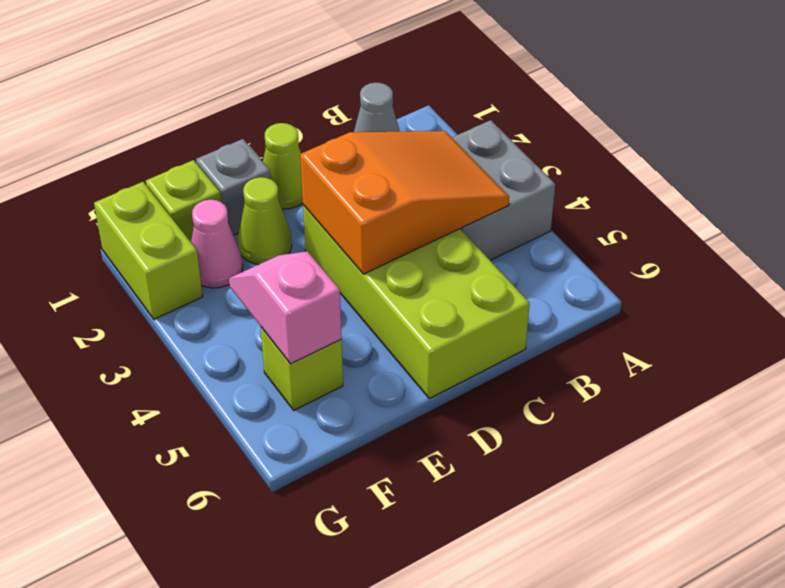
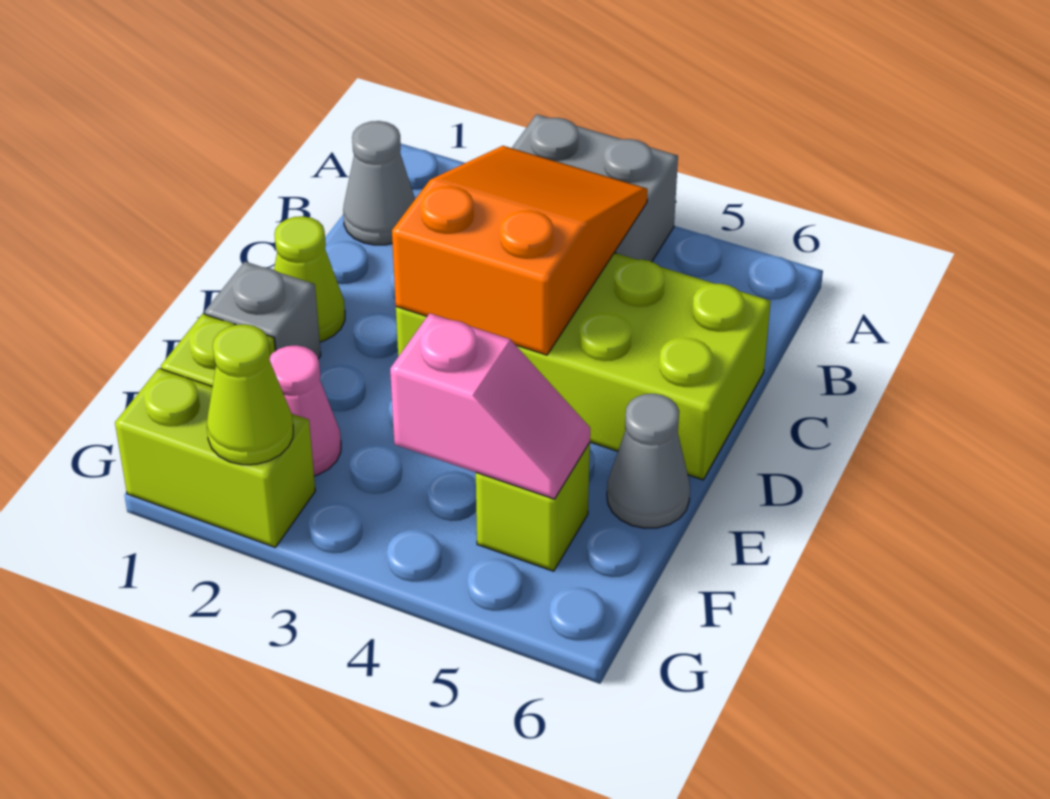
lime cone E2 level 1 -> lime cone G2 level 2
none -> grey cone E6 level 1
pink slope F4:F5 level 2 top 5 -> pink slope F4:F5 level 2 top 4

